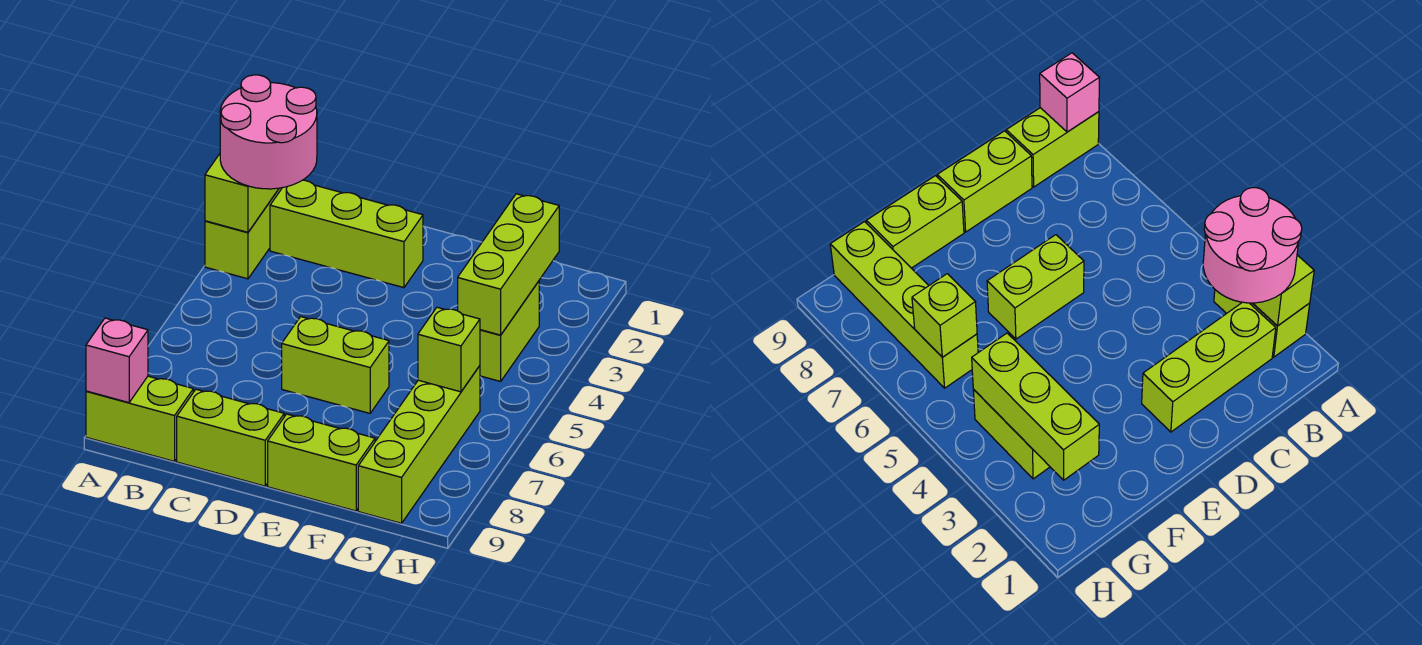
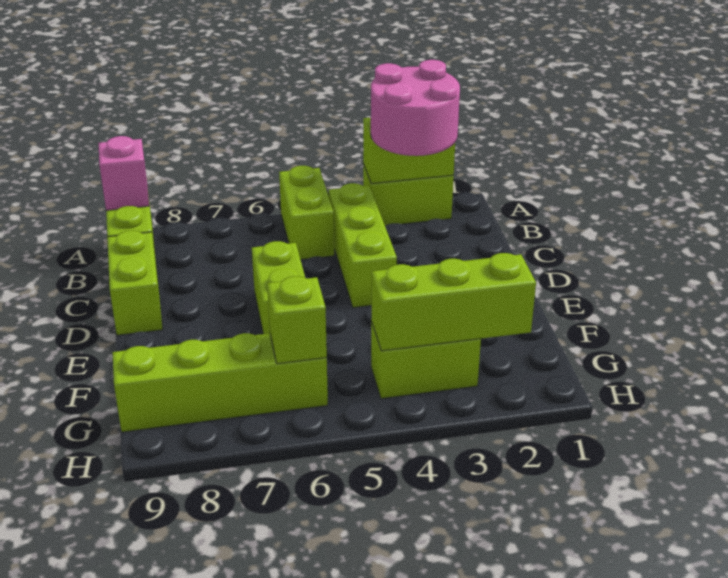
lime brick B2:D2 level 1 -> lime brick B4:D4 level 1
lime brick E9:F9 level 1 -> lime brick A5:B5 level 1

